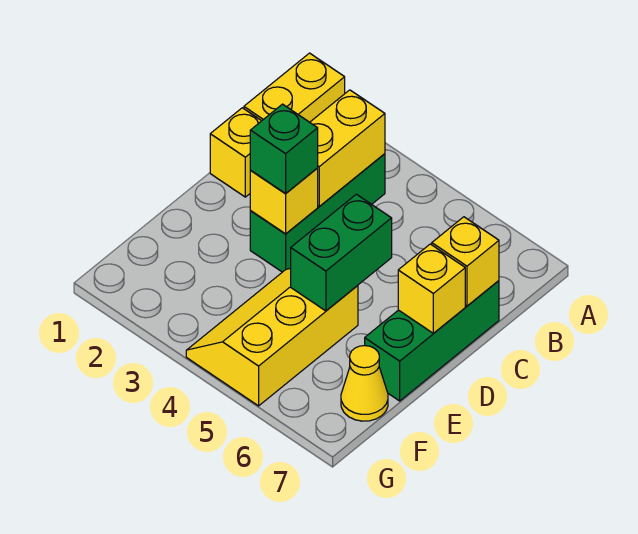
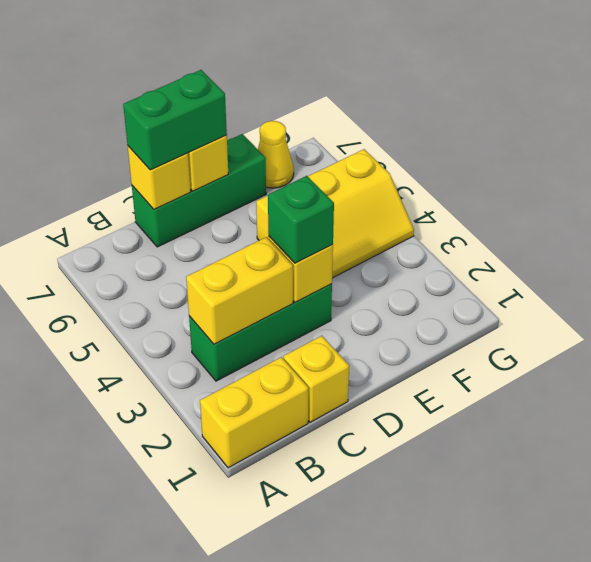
green brick D5:E5 level 2 -> green brick C7:D7 level 3

